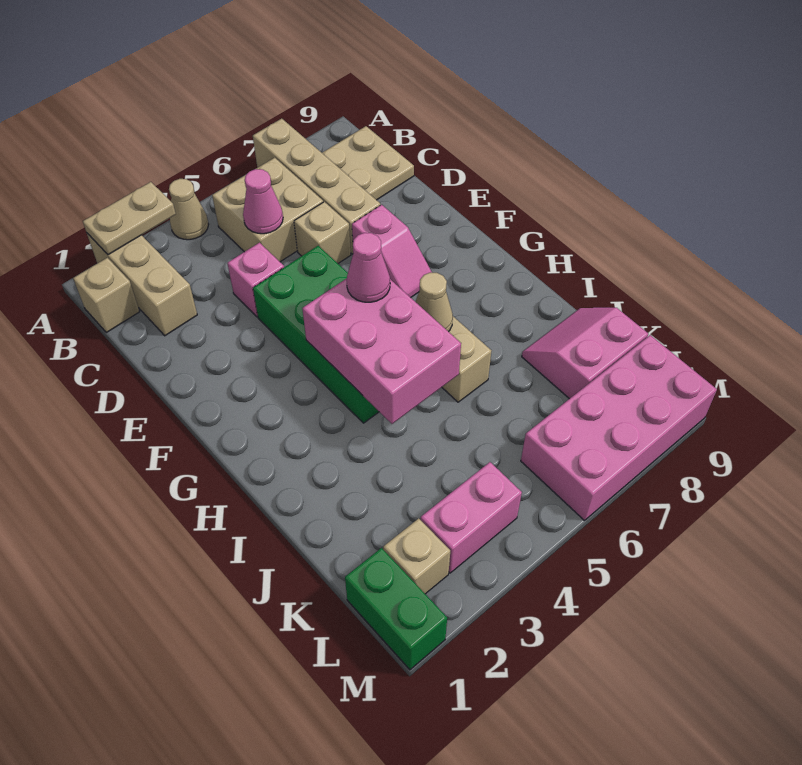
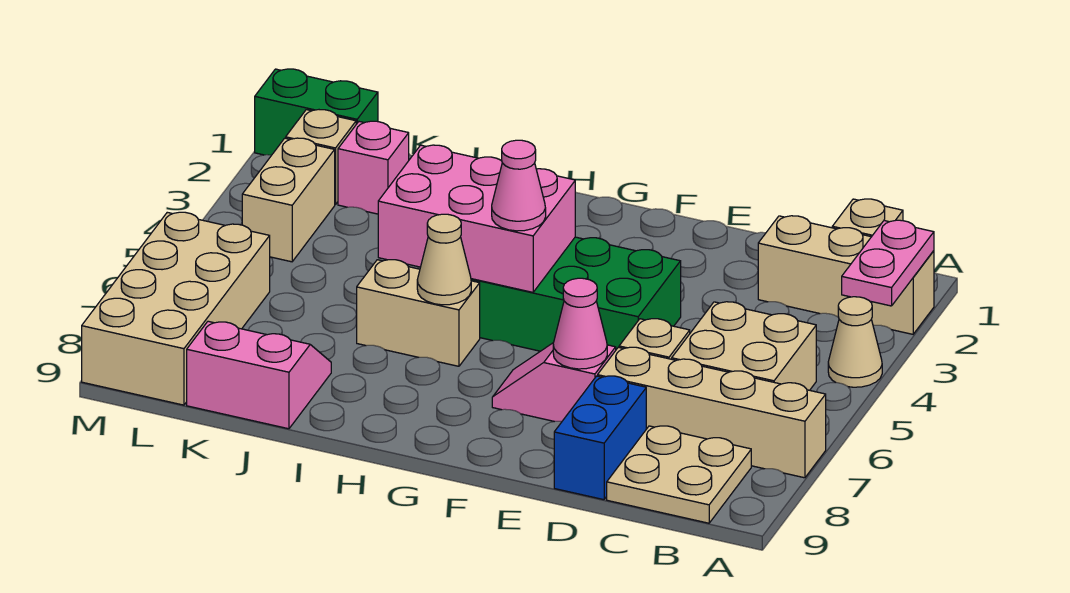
tan plate A2:A3 level 2 -> pink plate A2:A3 level 2
pink cone C5 level 2 -> pink cone E7 level 2
pink brick D4 level 1 -> pink brick K2 level 1
none -> blue brick D8:D9 level 1
pink slope J8:K9 level 1 top K -> pink slope J8:K9 level 1 top 9
pink brick L3:L4 level 1 -> tan brick L3:L4 level 1
pink brick L6:M9 level 1 -> tan brick L6:M9 level 1

